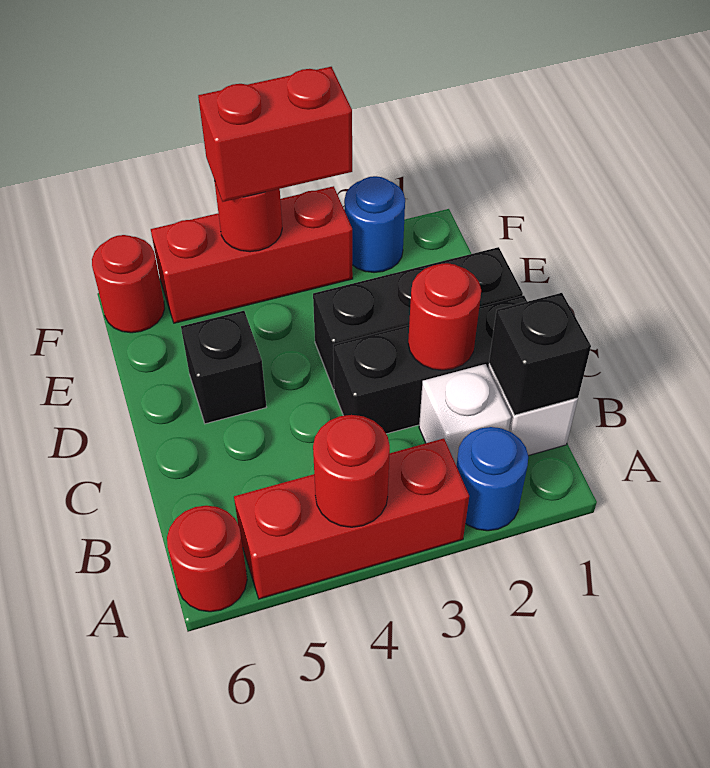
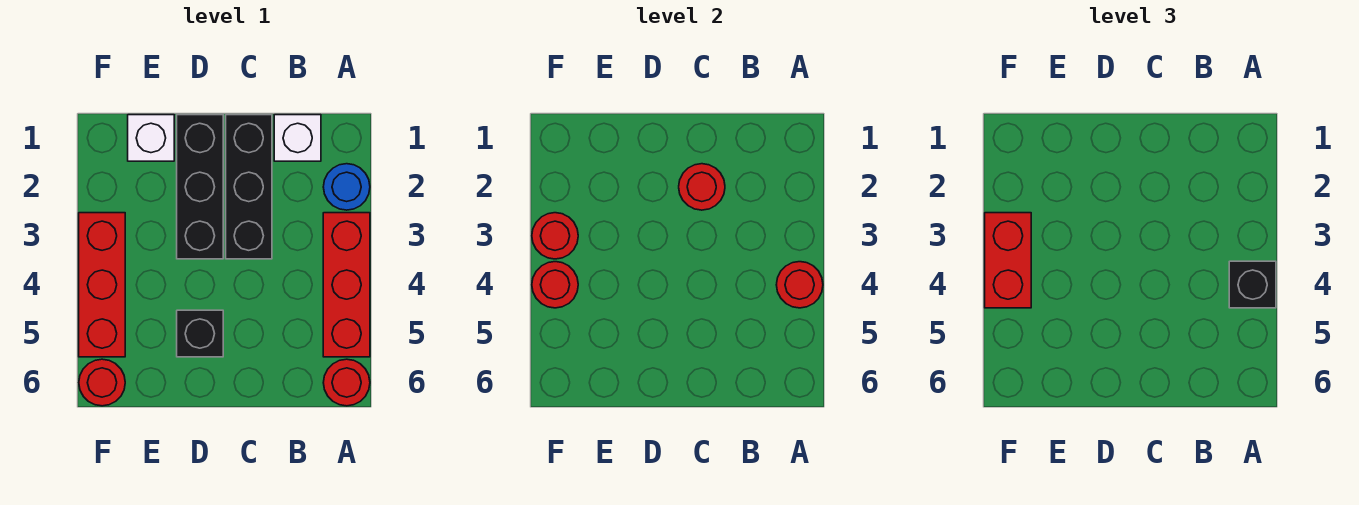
black brick B1 level 2 -> black brick A4 level 3
white brick B2 level 1 -> white brick E1 level 1
blue round brick F2 level 1 -> none
none -> red round brick F3 level 2

